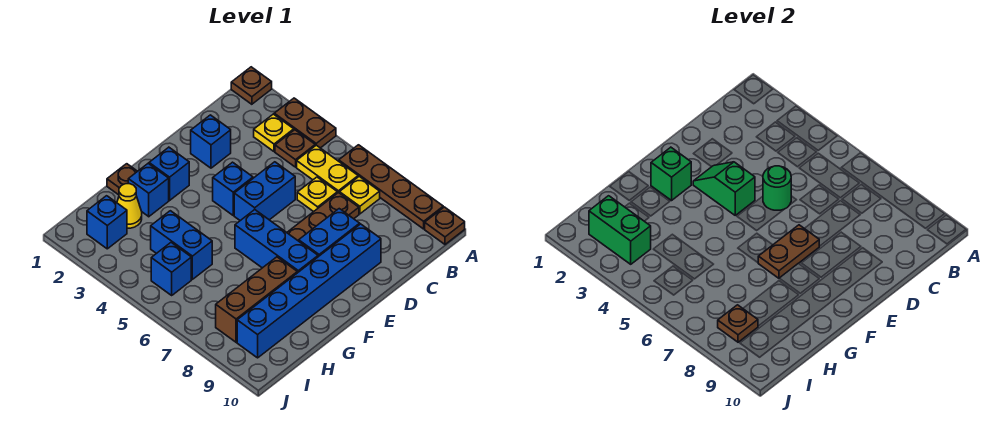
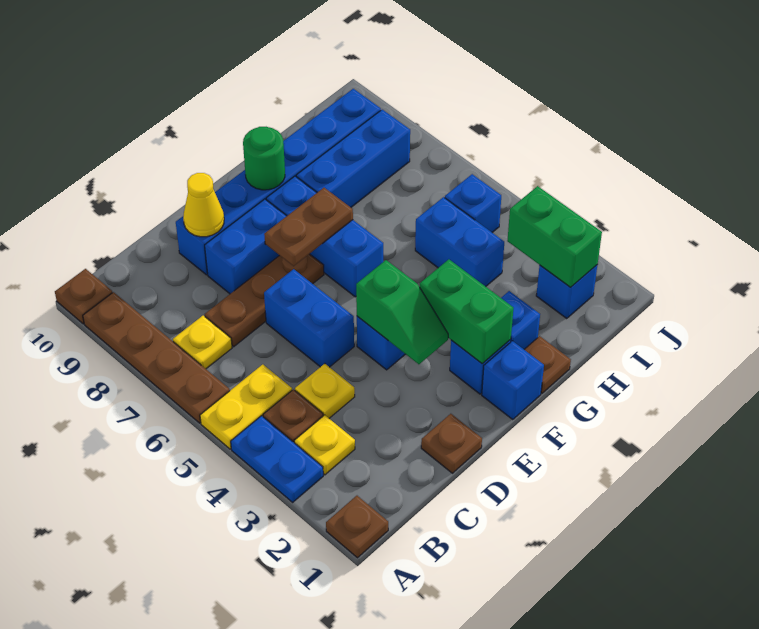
brown plate A3:A4 level 1 -> blue plate A3:A4 level 1
yellow plate B5:B6 level 1 -> yellow plate A5:B5 level 1
yellow plate C6 level 1 -> yellow plate C4 level 1
blue brick D2 level 1 -> blue brick F1 level 1
blue brick D5:E5 level 1 -> blue brick D5:D6 level 1
green round brick D5 level 2 -> green round brick F9 level 2
green brick F2 level 2 -> green brick F2:F3 level 2
brown brick G8:I8 level 1 -> blue brick G8:I8 level 1
yellow cone H2 level 1 -> yellow cone D9 level 2
brown plate I8 level 2 -> brown plate D1 level 1

